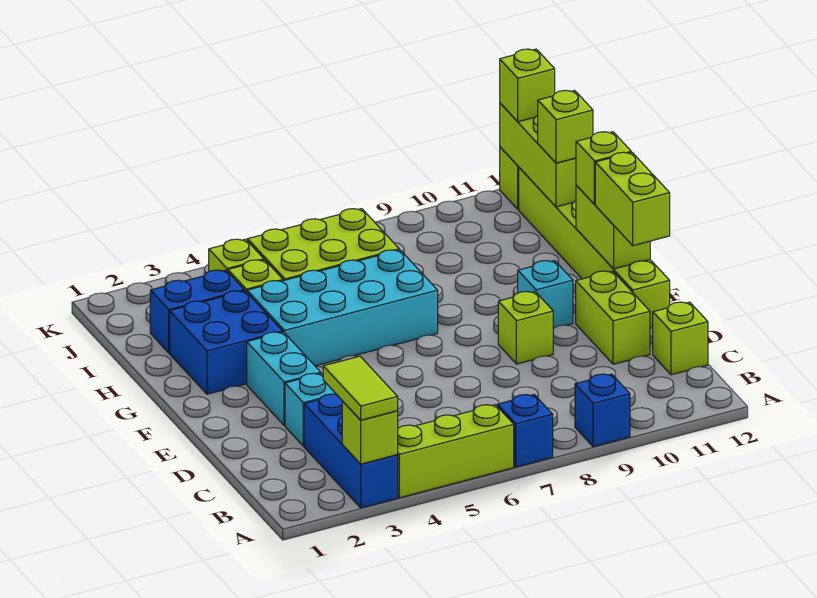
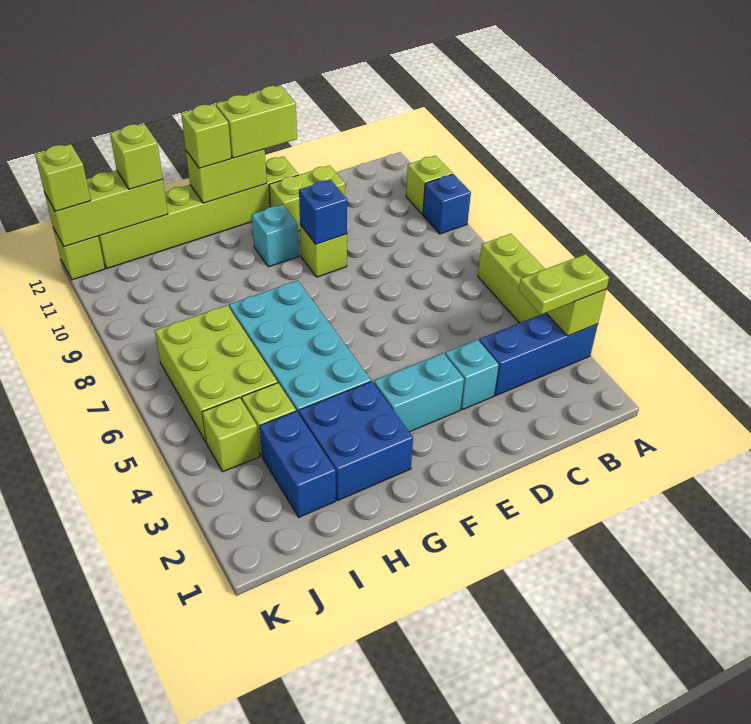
lime tile A3:B3 level 3 -> lime plate A3:B3 level 3
blue brick A7 level 1 -> blue brick E9 level 2
lime brick C12 level 1 -> lime brick A10 level 1

